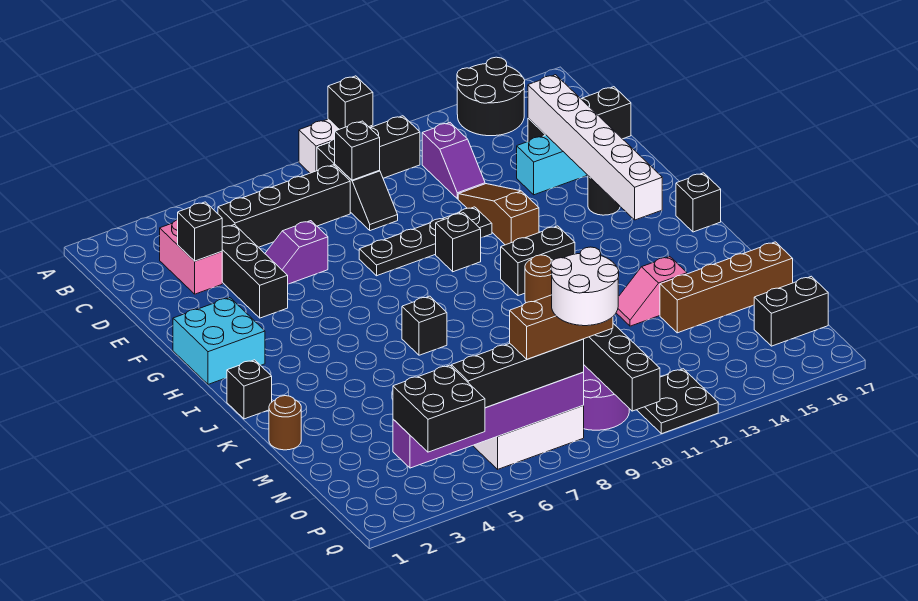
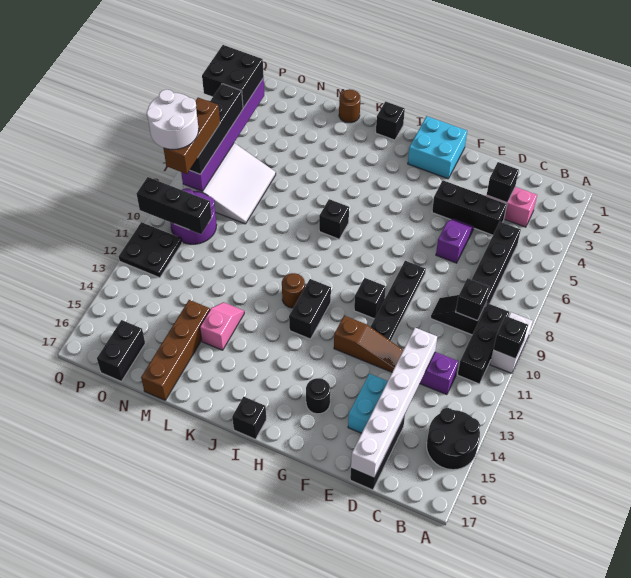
white brick D15:I15 level 2 -> white brick D12:D17 level 2

